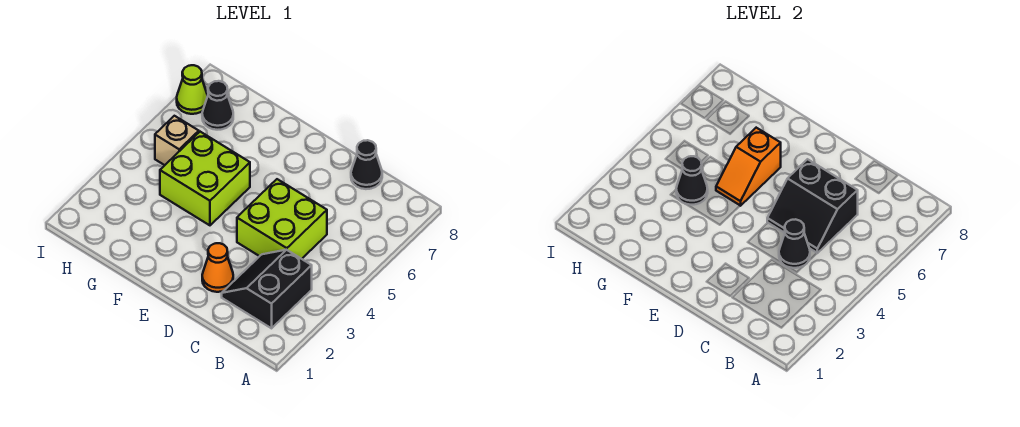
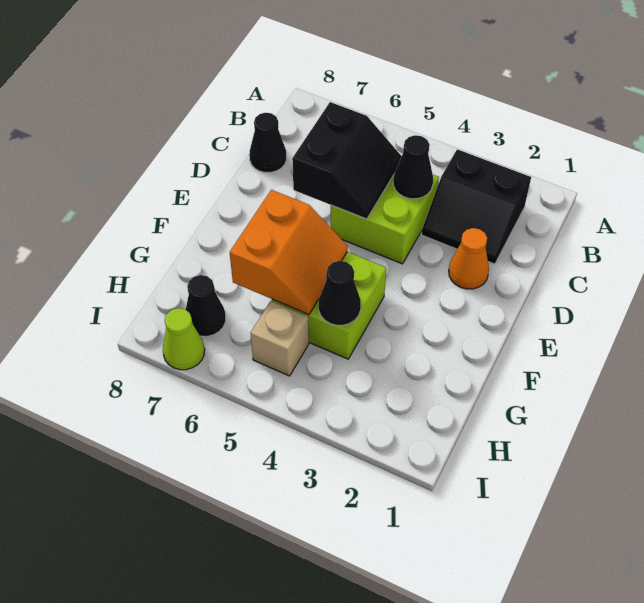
orange slope F5:F6 level 2 top 6 -> orange slope F5:G6 level 2 top 6

